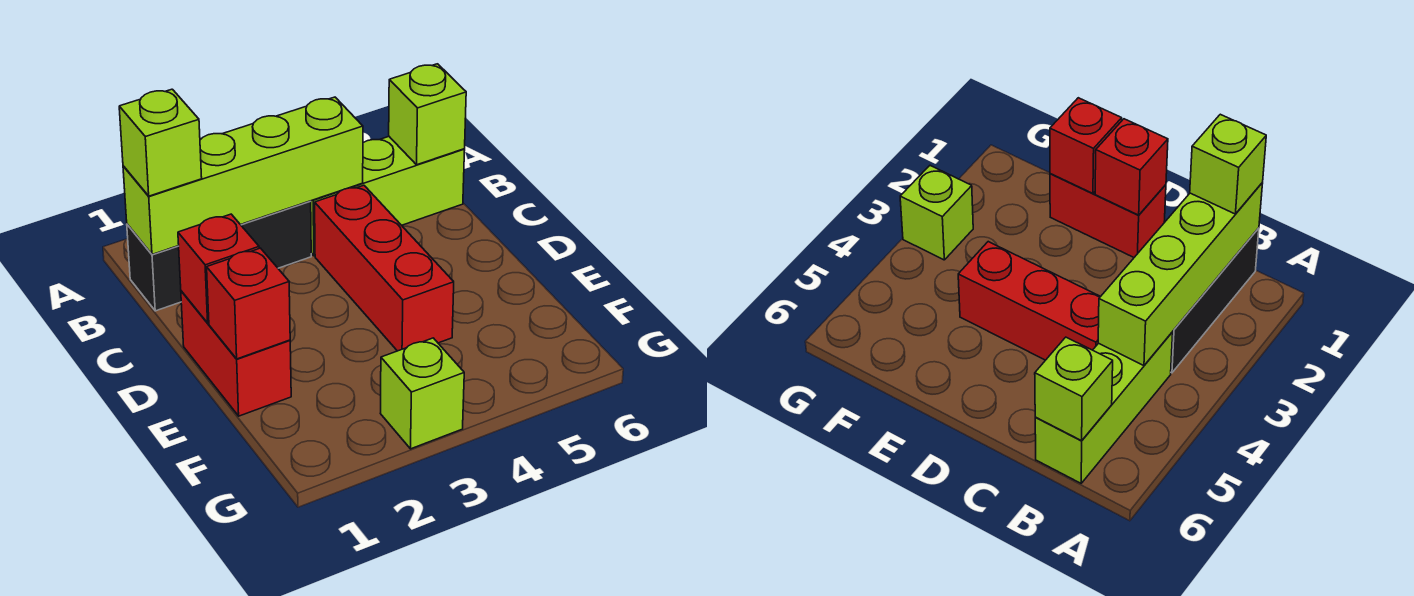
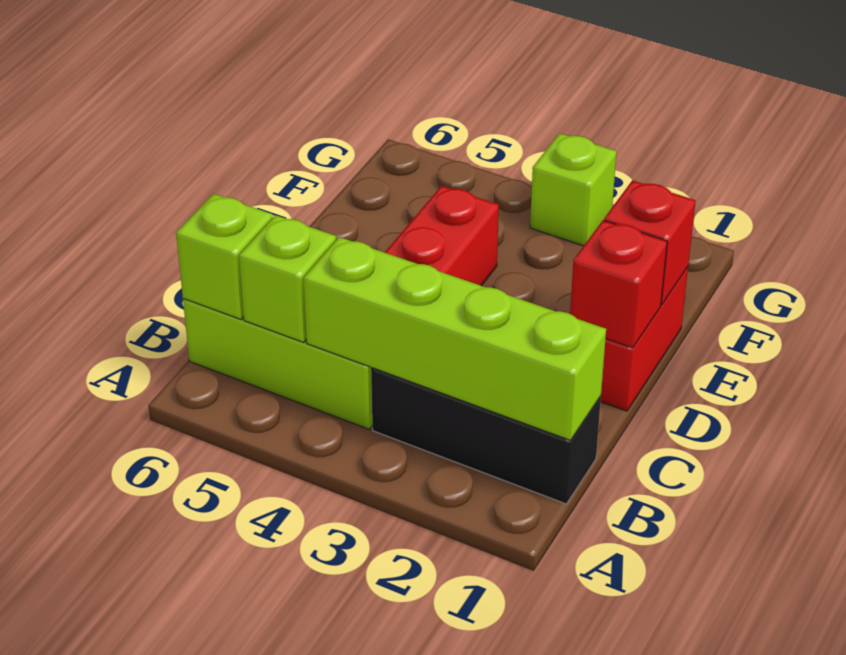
lime brick B1 level 3 -> lime brick B5 level 2

